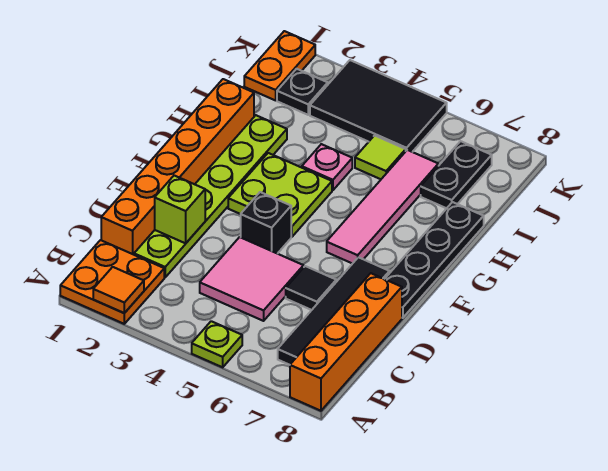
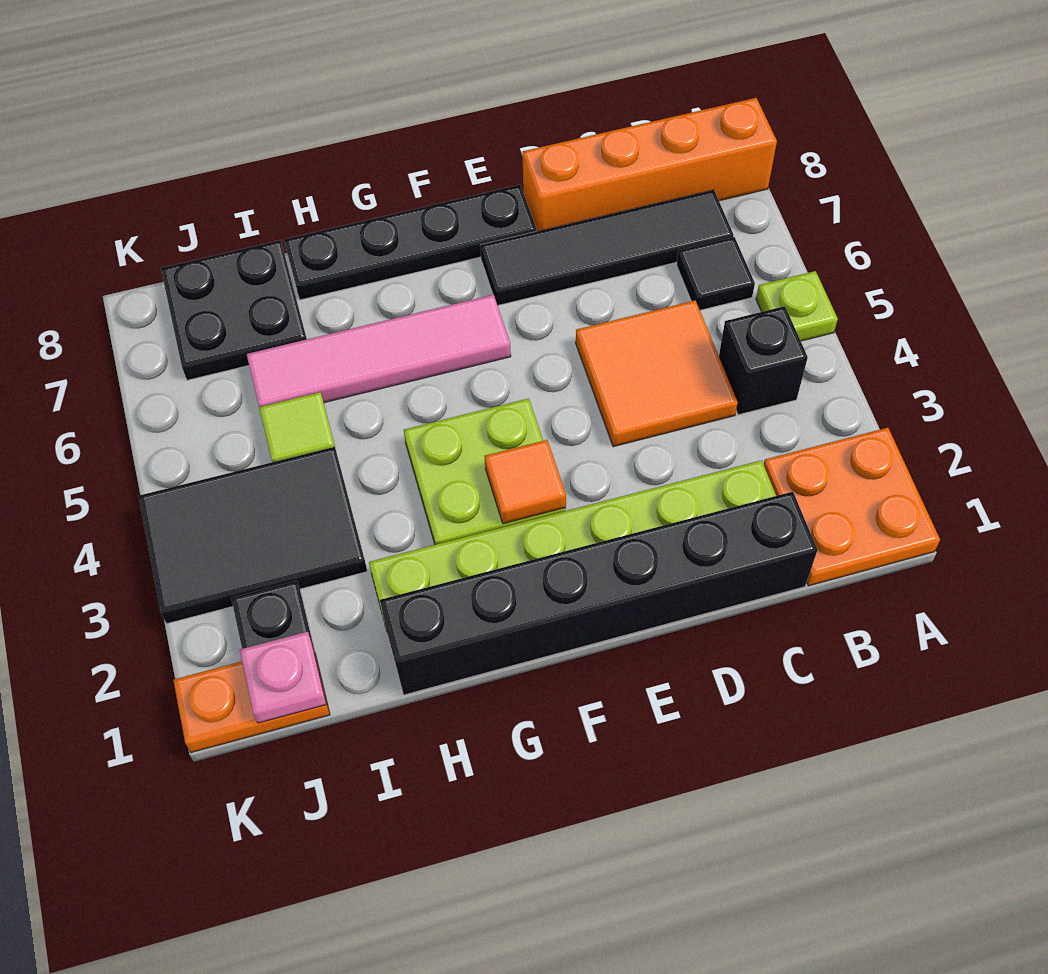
orange tile A2 level 2 -> orange tile F3 level 2
orange brick C1:H1 level 1 -> black brick C1:H1 level 1
pink tile C4:D5 level 1 -> orange tile C4:D5 level 1
lime brick D2 level 2 -> none
black tile D6 level 1 -> black tile B6 level 1
black brick E4 level 1 -> black brick B4 level 1
pink plate H4 level 1 -> pink plate J1 level 2
black plate I7:J7 level 1 -> black plate I7:J8 level 1
black tile J3:K5 level 1 -> black tile I3:K4 level 1

